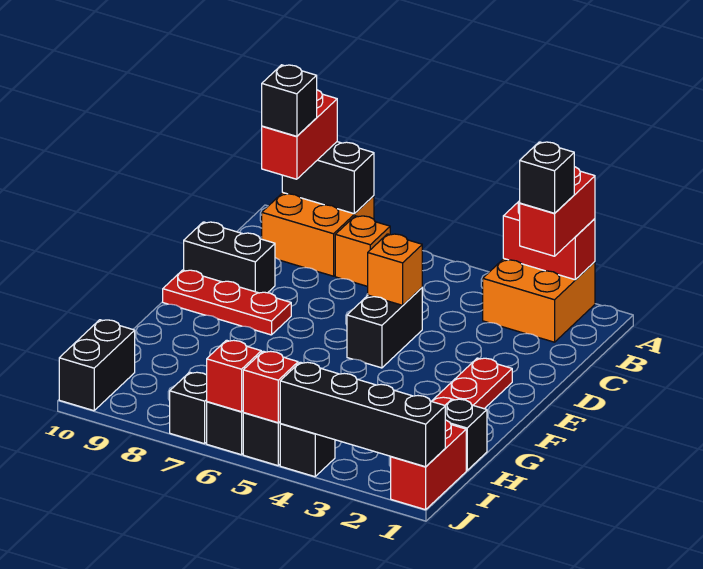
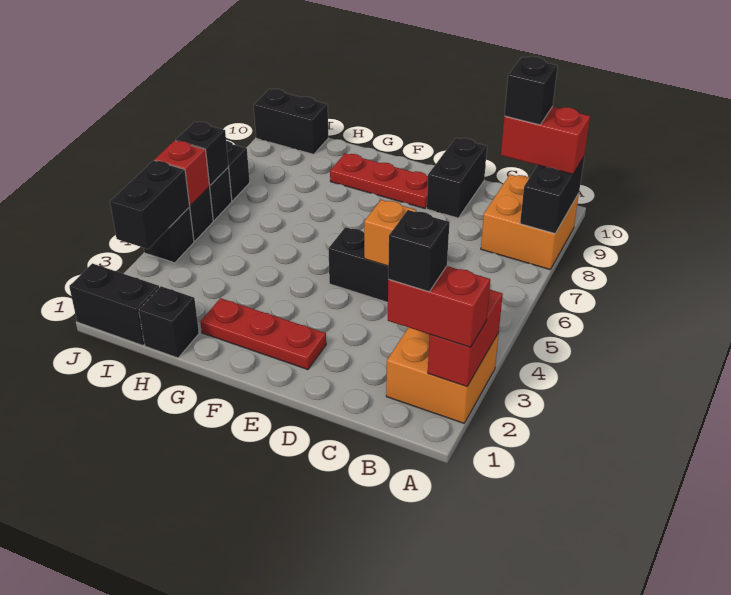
orange brick B7 level 1 -> none
red plate E8:E10 level 1 -> red plate E9:G9 level 1
red brick I1:J1 level 1 -> black brick I1:J1 level 1
black brick J1:J4 level 2 -> black brick J3:J4 level 2
red brick J6 level 2 -> black brick J6 level 2

